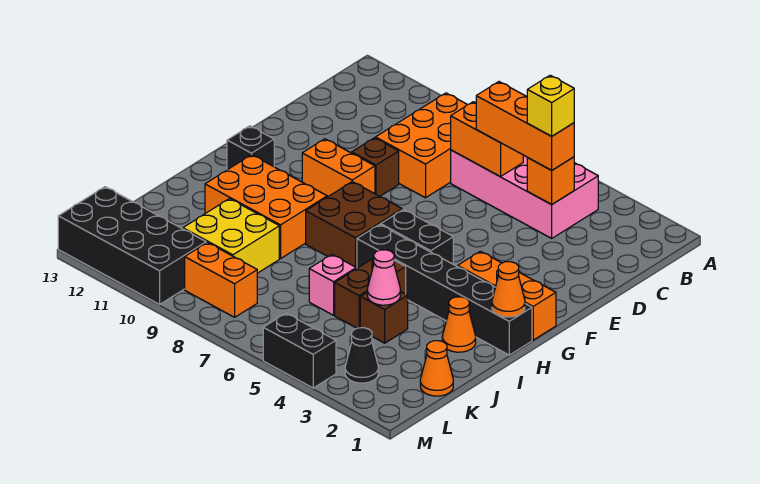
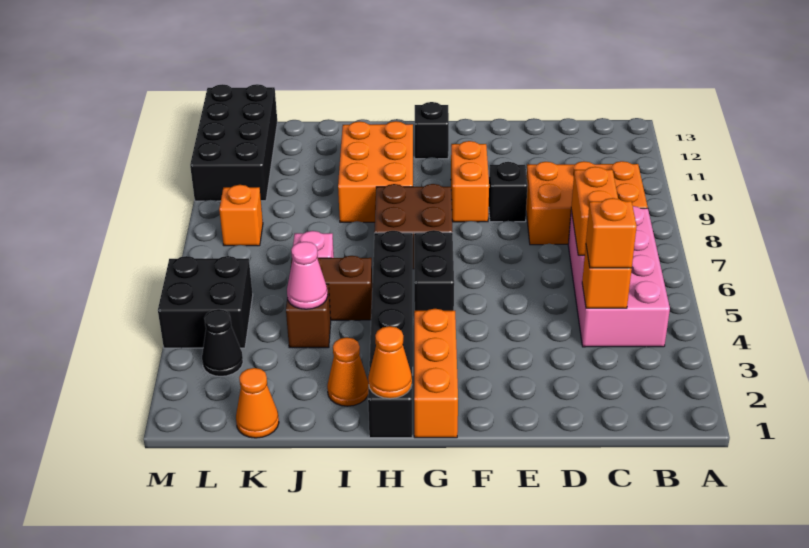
orange brick C4:C6 level 3 -> orange brick C4 level 3
yellow brick C4 level 4 -> none
brown brick E9 level 1 -> black brick E9 level 1
yellow brick J9:K10 level 1 -> none
orange brick L8:L9 level 1 -> orange brick L8 level 1
black brick M4:M5 level 1 -> black brick L4:M5 level 1

